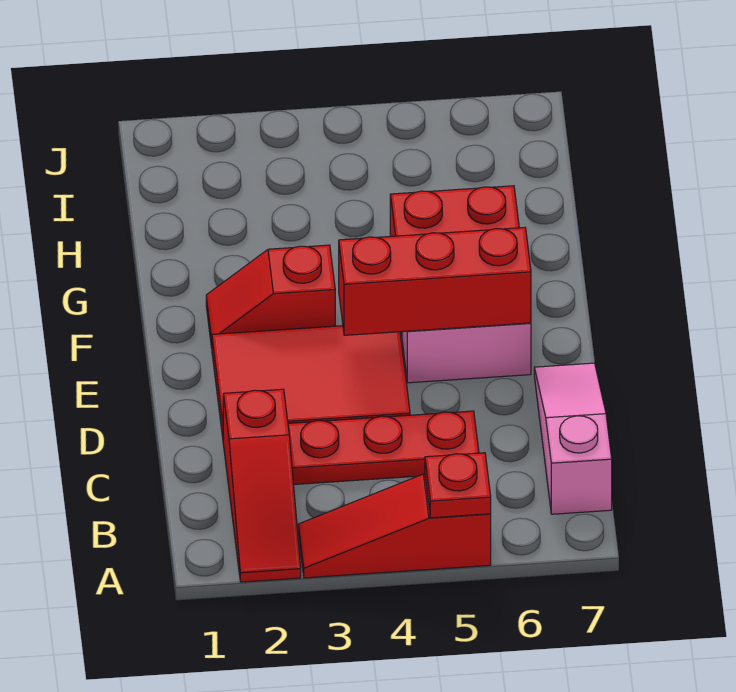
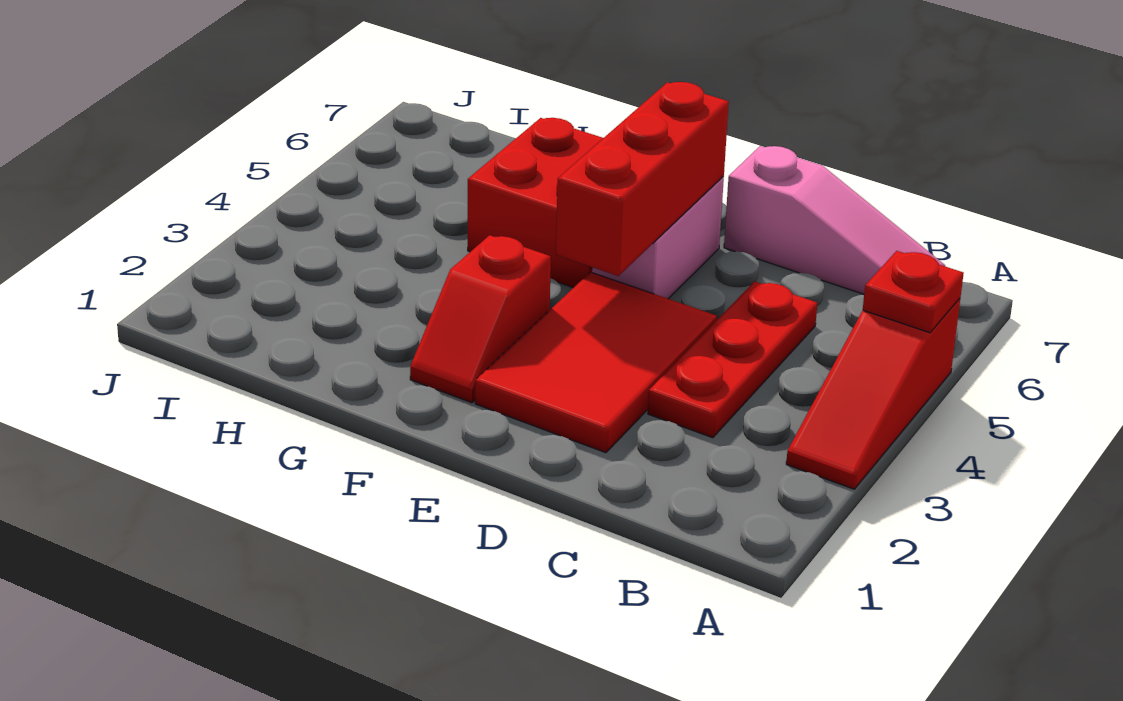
red slope A2:C2 level 1 top C -> none
pink slope B7:D7 level 1 top B -> pink slope B7:D7 level 1 top D

